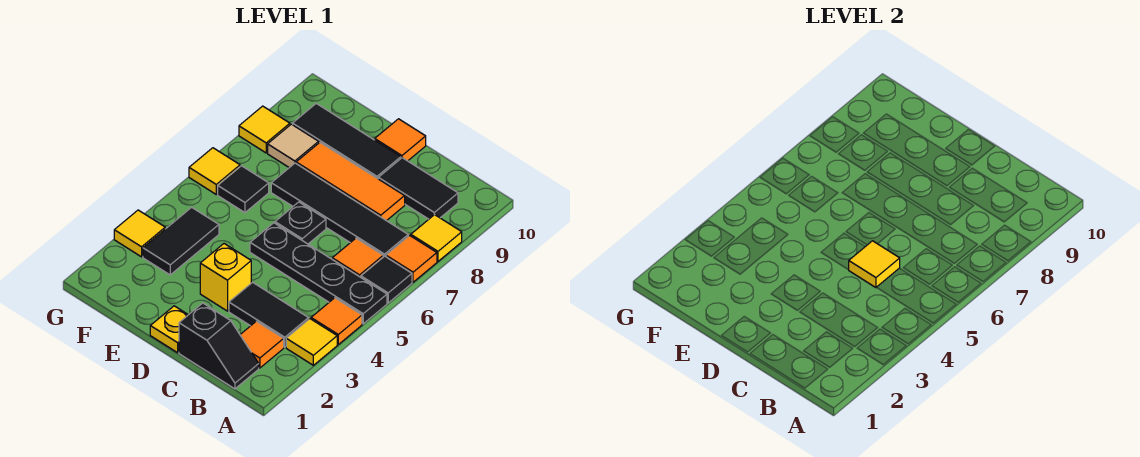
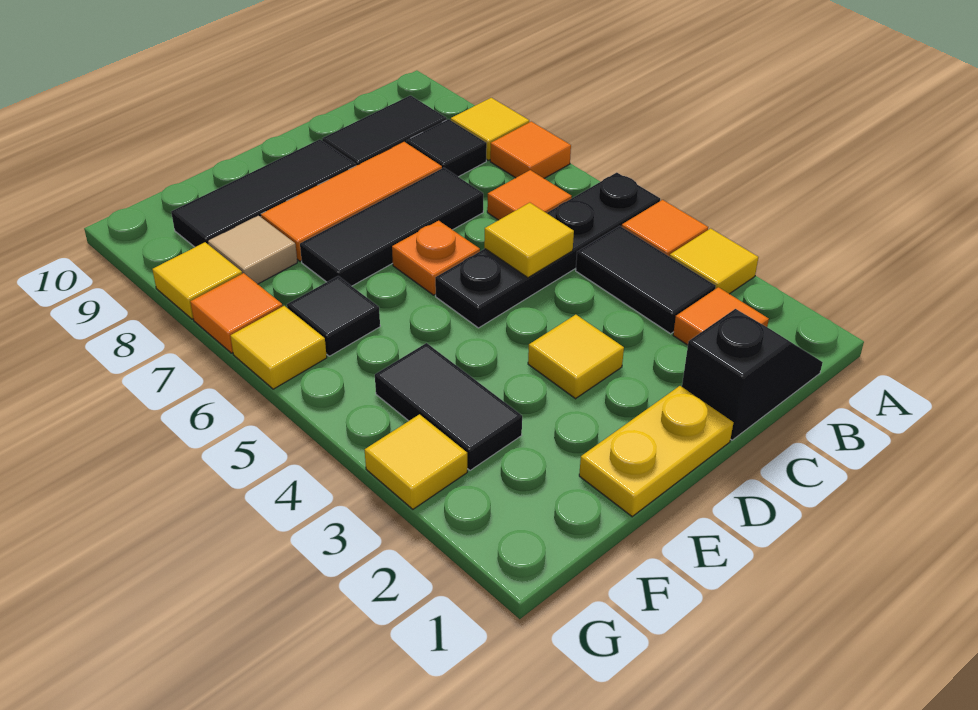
black tile A6 level 1 -> black tile B8 level 1
black tile B3:C3 level 1 -> black tile B3:B4 level 1
black tile B7:E7 level 1 -> black tile C7:E7 level 1
yellow plate D1 level 1 -> yellow plate D1:E1 level 1
yellow brick D3 level 1 -> yellow tile D3 level 1
black plate D6 level 1 -> orange plate D6 level 1
orange tile D10 level 1 -> orange tile G7 level 1

